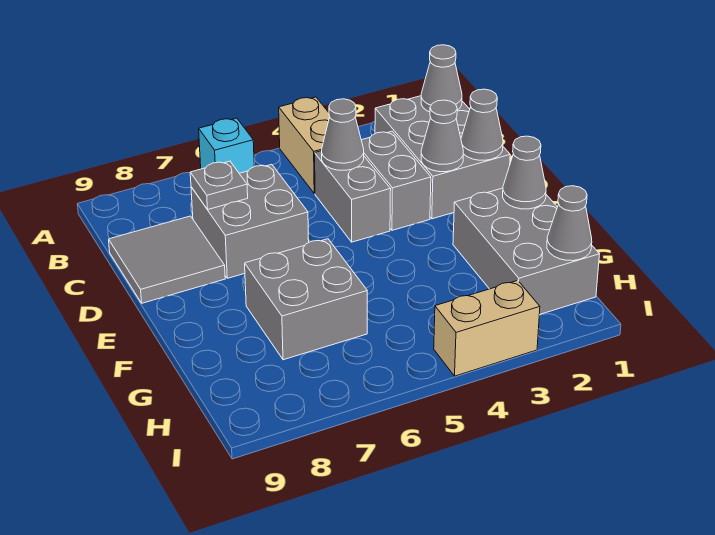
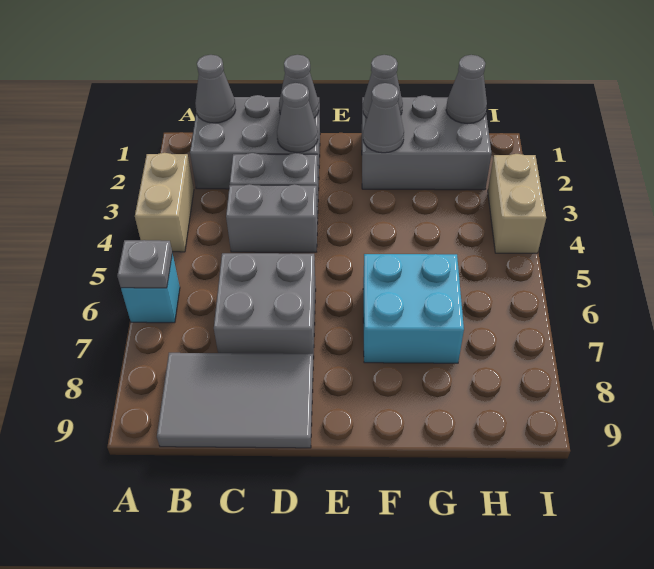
tan brick A4:B4 level 1 -> tan brick A3:A4 level 1
grey cone C4 level 2 -> grey cone F2 level 2
grey plate C7 level 2 -> grey plate A6 level 2
grey tile C8:D9 level 1 -> grey tile B8:D9 level 1
grey brick F6:G7 level 1 -> cyan brick F6:G7 level 1

